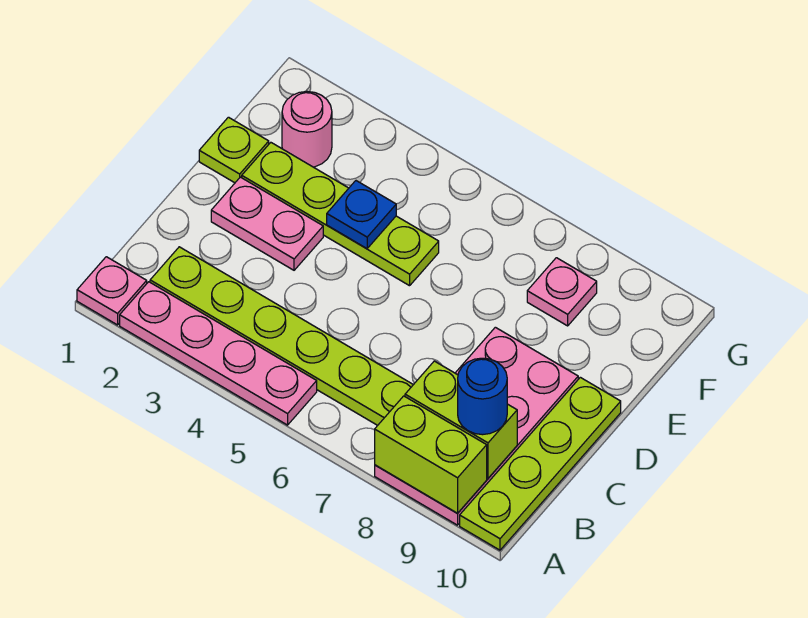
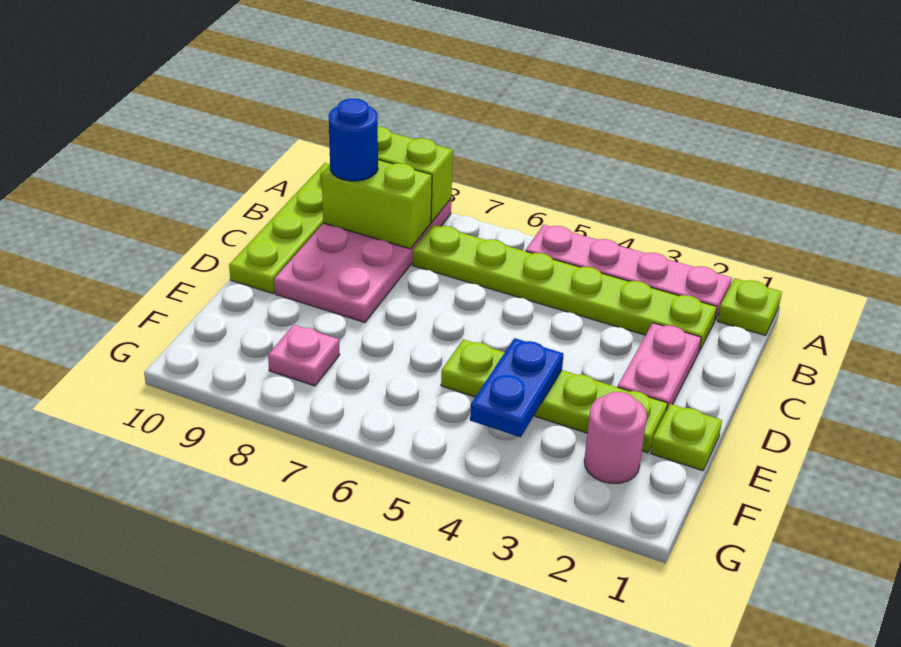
pink plate A1 level 1 -> lime plate A1 level 1
pink plate D2:D3 level 1 -> pink plate C2:D2 level 1
blue plate E4 level 2 -> blue plate E4:F4 level 2

